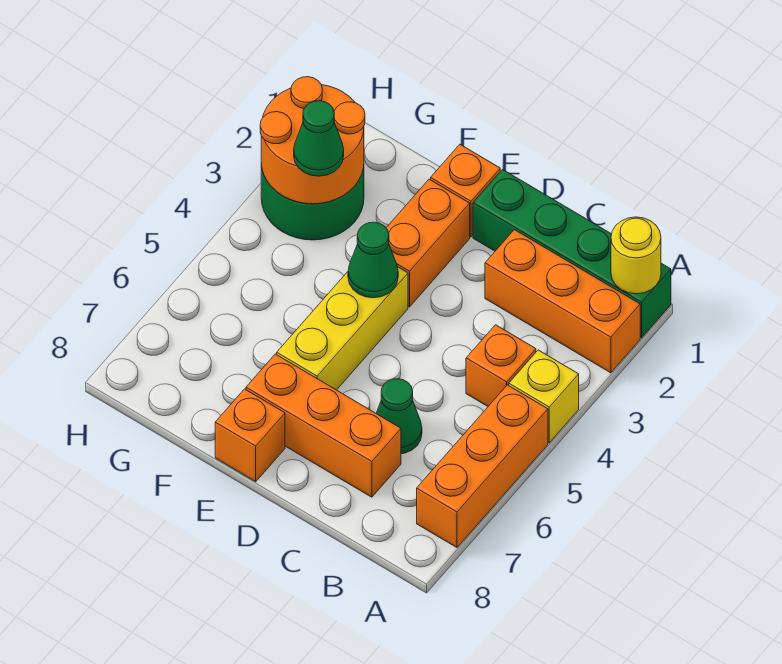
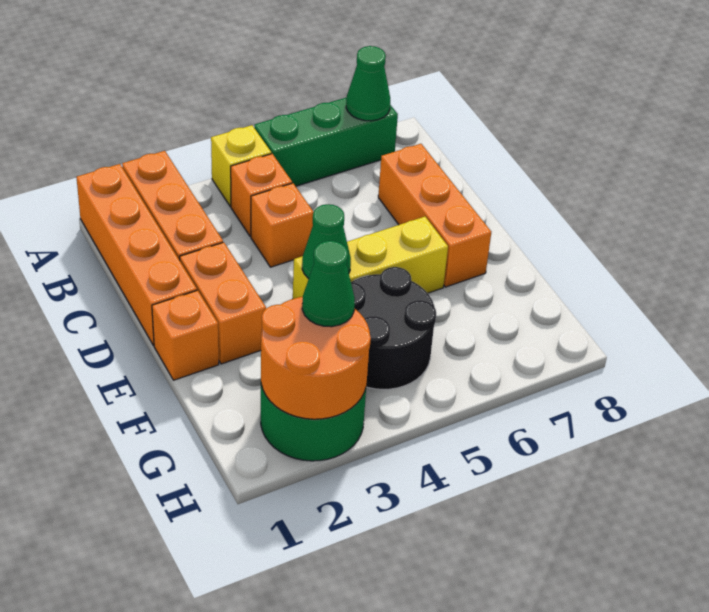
green brick A1:D1 level 1 -> orange brick A1:D1 level 1
yellow round brick A1 level 2 -> none
orange brick A5:A7 level 1 -> green brick A5:A7 level 1
green cone C6 level 1 -> green cone A7 level 2
orange brick E2:E3 level 1 -> orange brick D2:E2 level 1
orange brick E8 level 1 -> orange brick C4 level 1
none -> black round brick F4:G5 level 1

